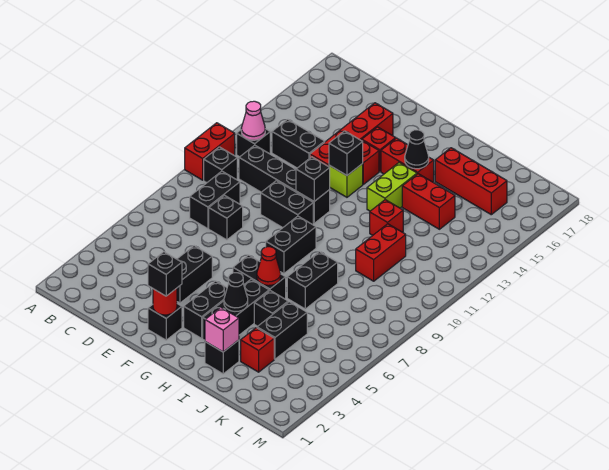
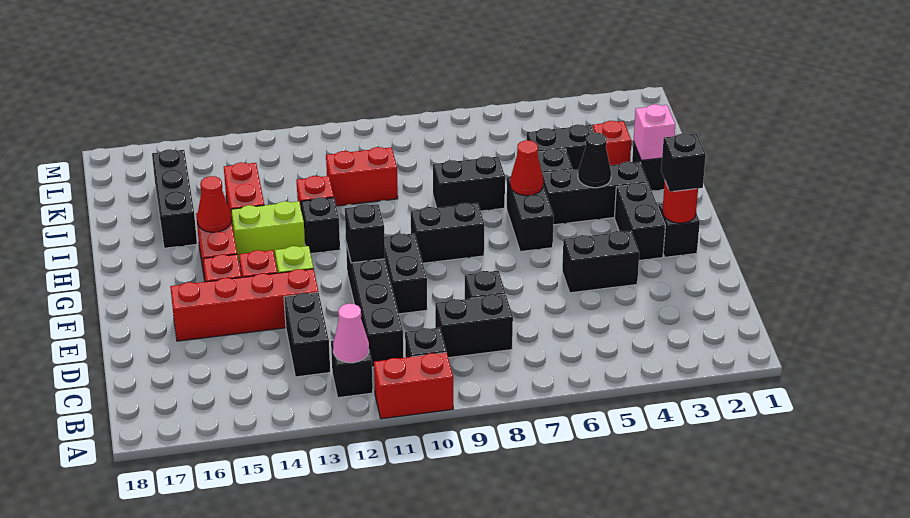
black brick F13 level 2 -> black brick H12 level 1
black brick G3:G4 level 1 -> black brick F3:G3 level 1
black cone H15 level 2 -> red cone H15 level 2
red brick I16:K16 level 1 -> black brick I16:K16 level 1

